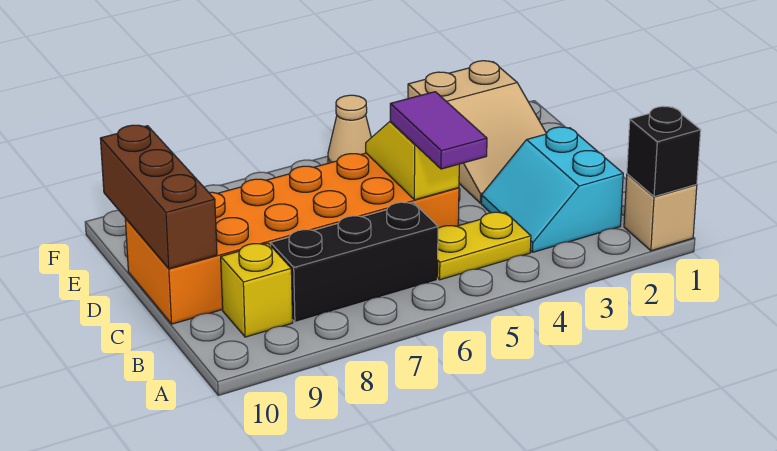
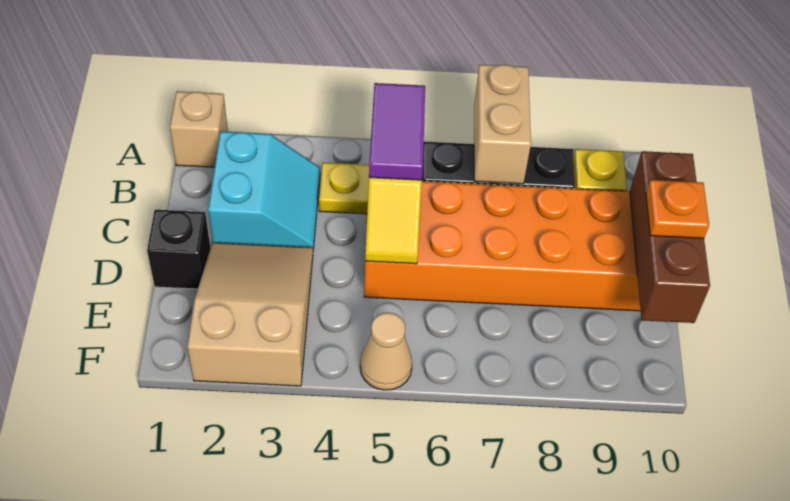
black brick A1 level 2 -> black brick D1 level 1
none -> tan brick A7:B7 level 2
none -> orange plate D10 level 3

